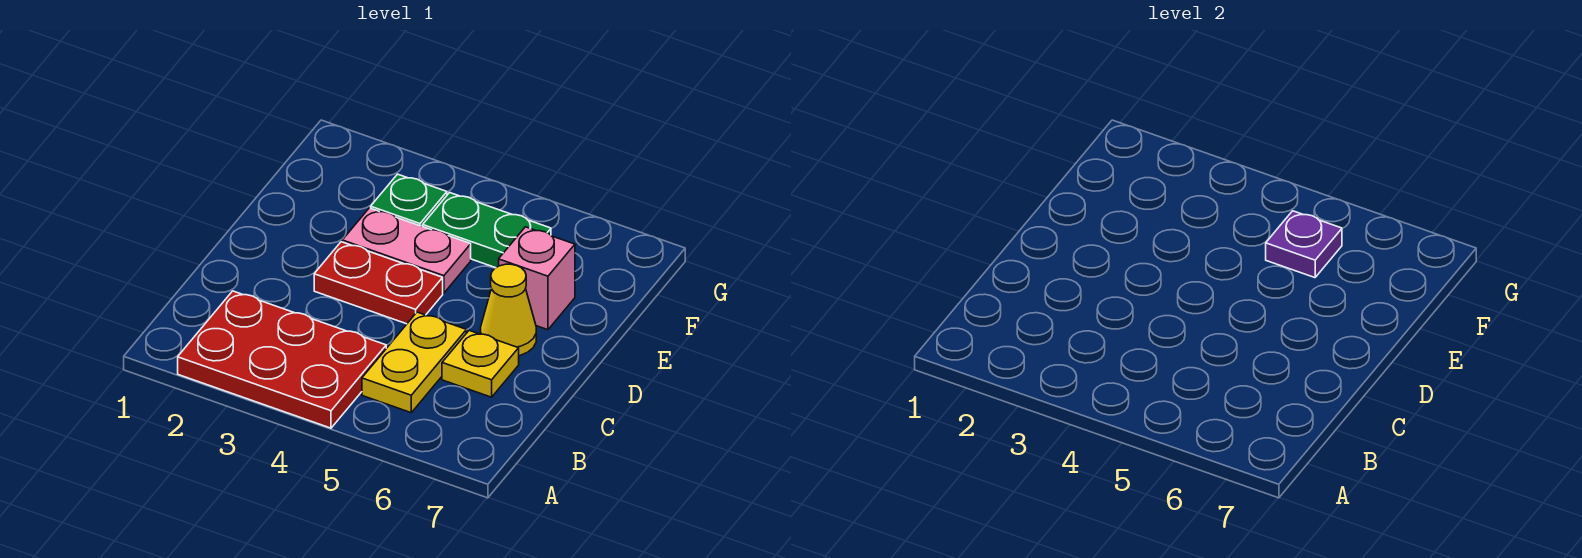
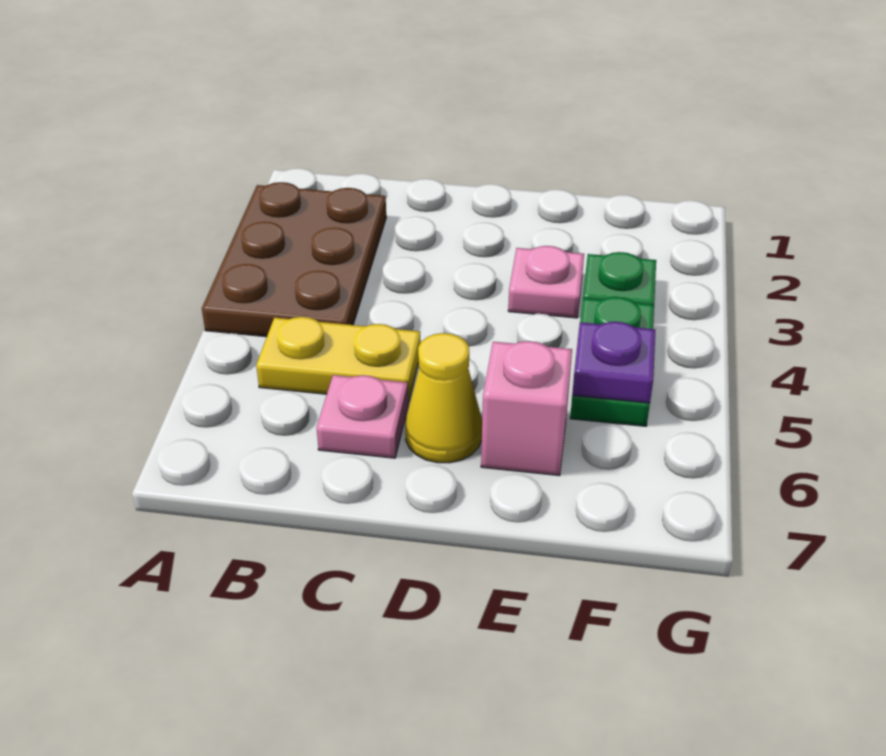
red plate A2:B4 level 1 -> brown plate A2:B4 level 1
yellow plate C6 level 1 -> pink plate C6 level 1
red plate D3:D4 level 1 -> none
pink plate E3:E4 level 1 -> pink plate E3 level 1

